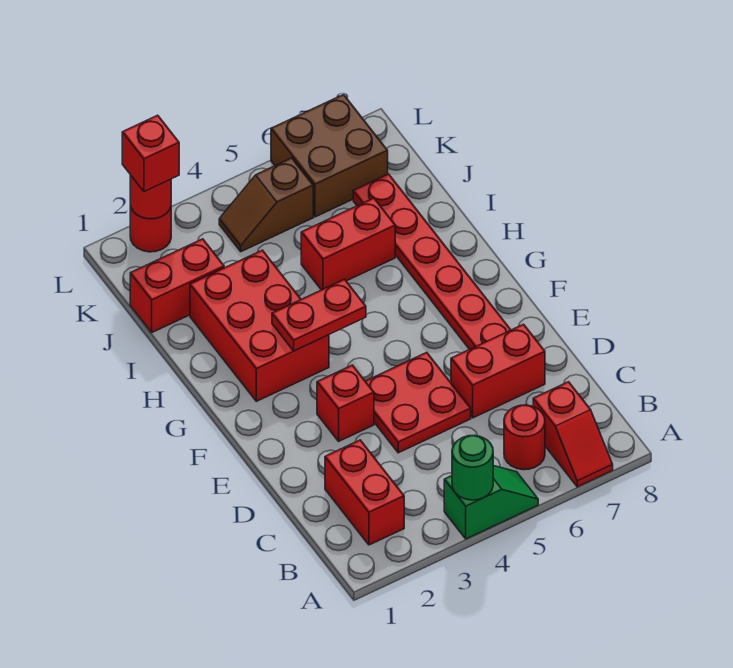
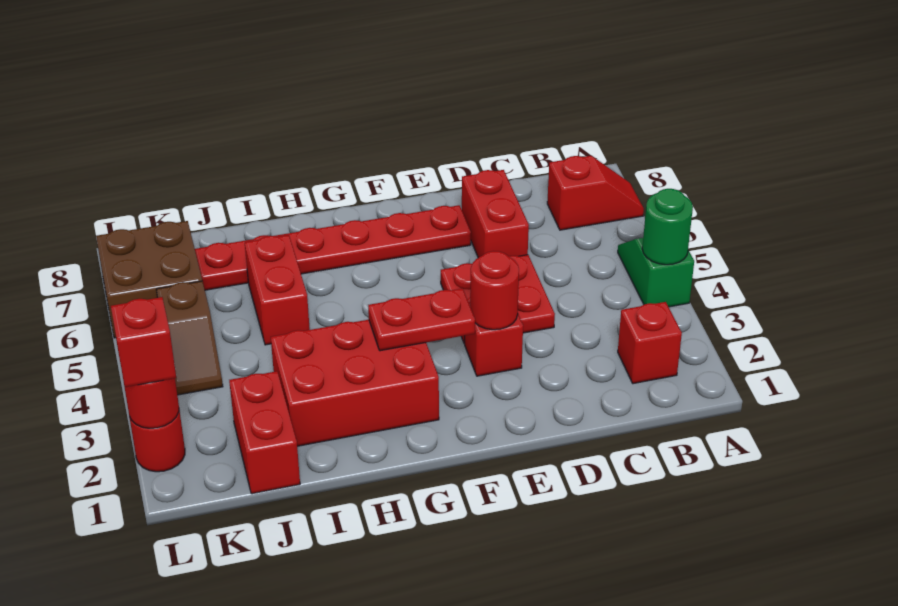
red brick B2:C2 level 1 -> red brick B2 level 1
red round brick B6 level 1 -> red round brick E3 level 2
red plate G3:G4 level 2 -> red plate F3:G3 level 2

